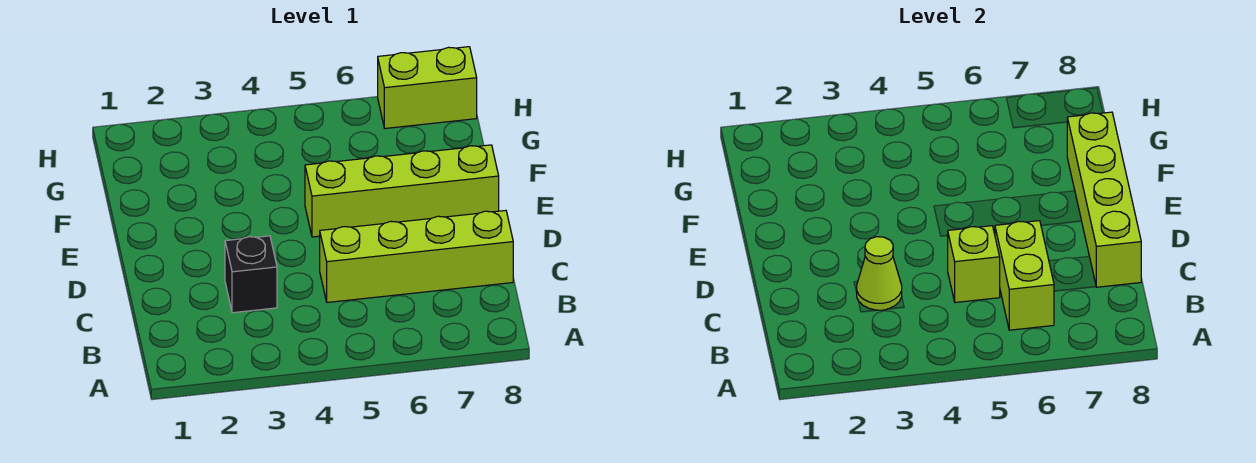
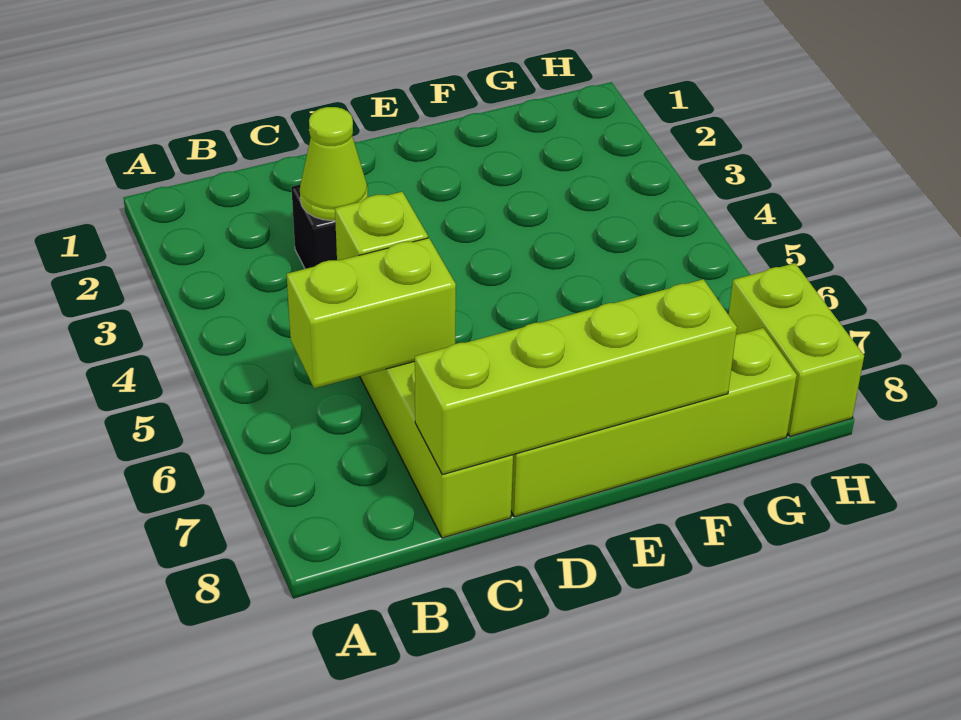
lime brick E5:E8 level 1 -> lime brick D8:G8 level 1

